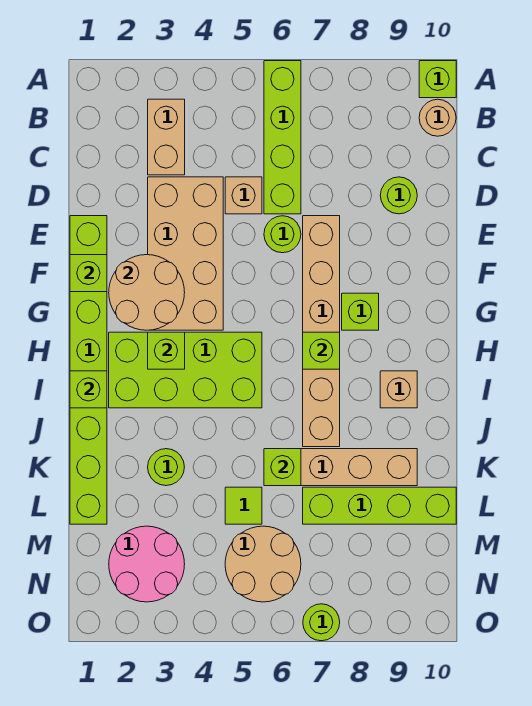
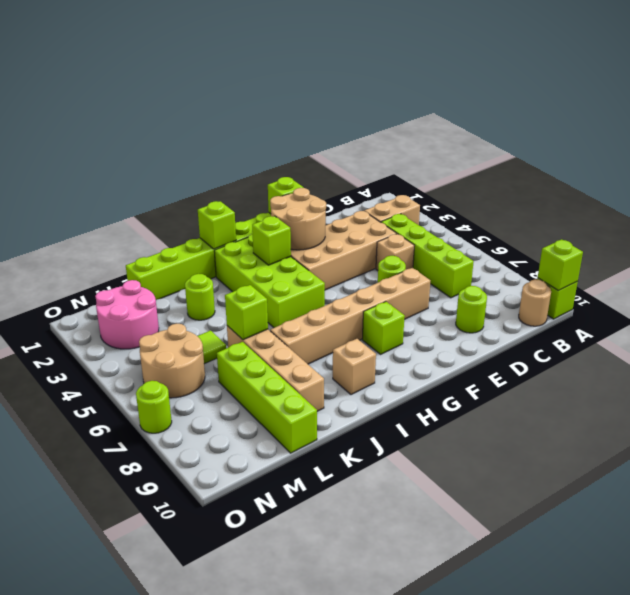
lime brick A6:D6 level 1 -> lime brick C4:C7 level 1
lime brick H7 level 2 -> lime brick A10 level 2

